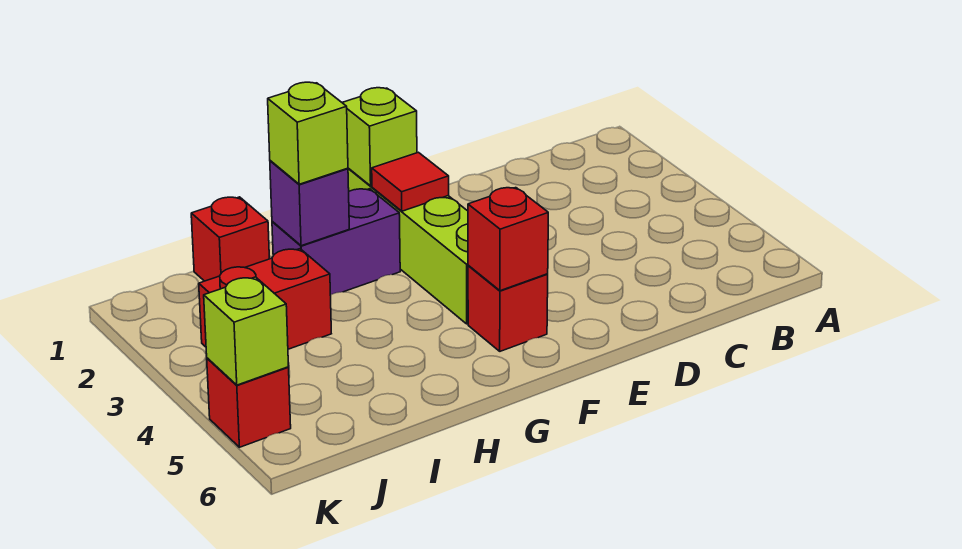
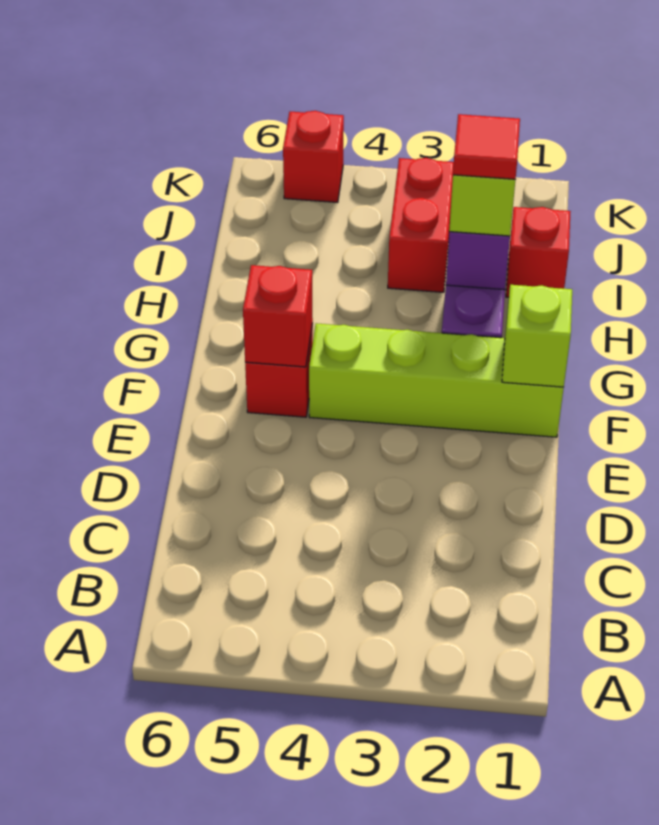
red tile F2 level 2 -> red tile H2 level 4
lime brick K5 level 2 -> none

